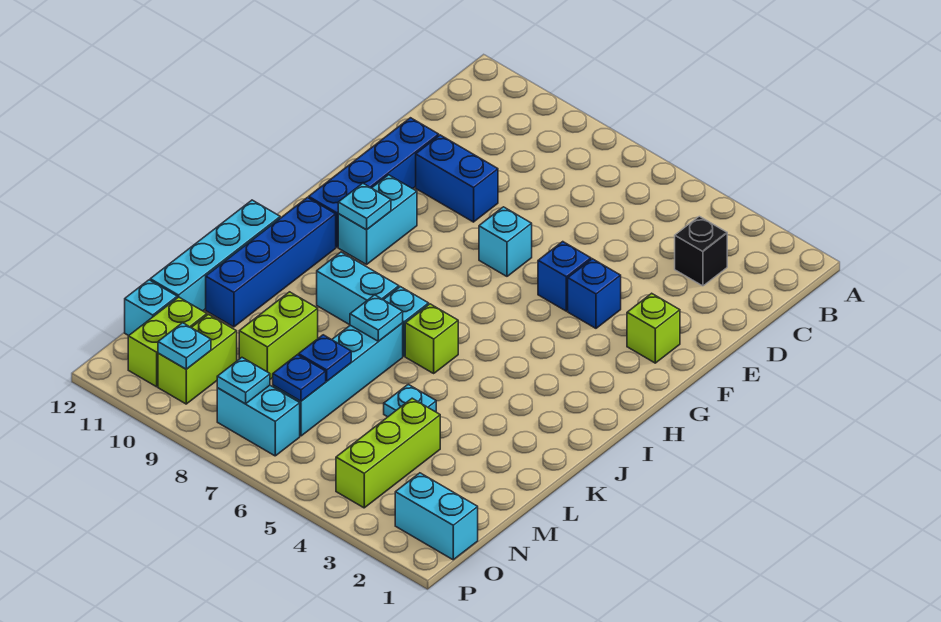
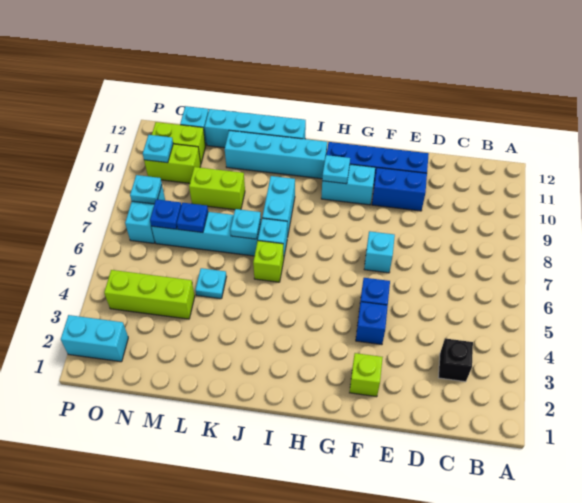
blue brick E9:E10 level 1 -> blue brick E10:F10 level 1
blue brick I11:L11 level 1 -> cyan brick I11:L11 level 1
cyan brick O1:O2 level 1 -> cyan brick O2:P2 level 1

